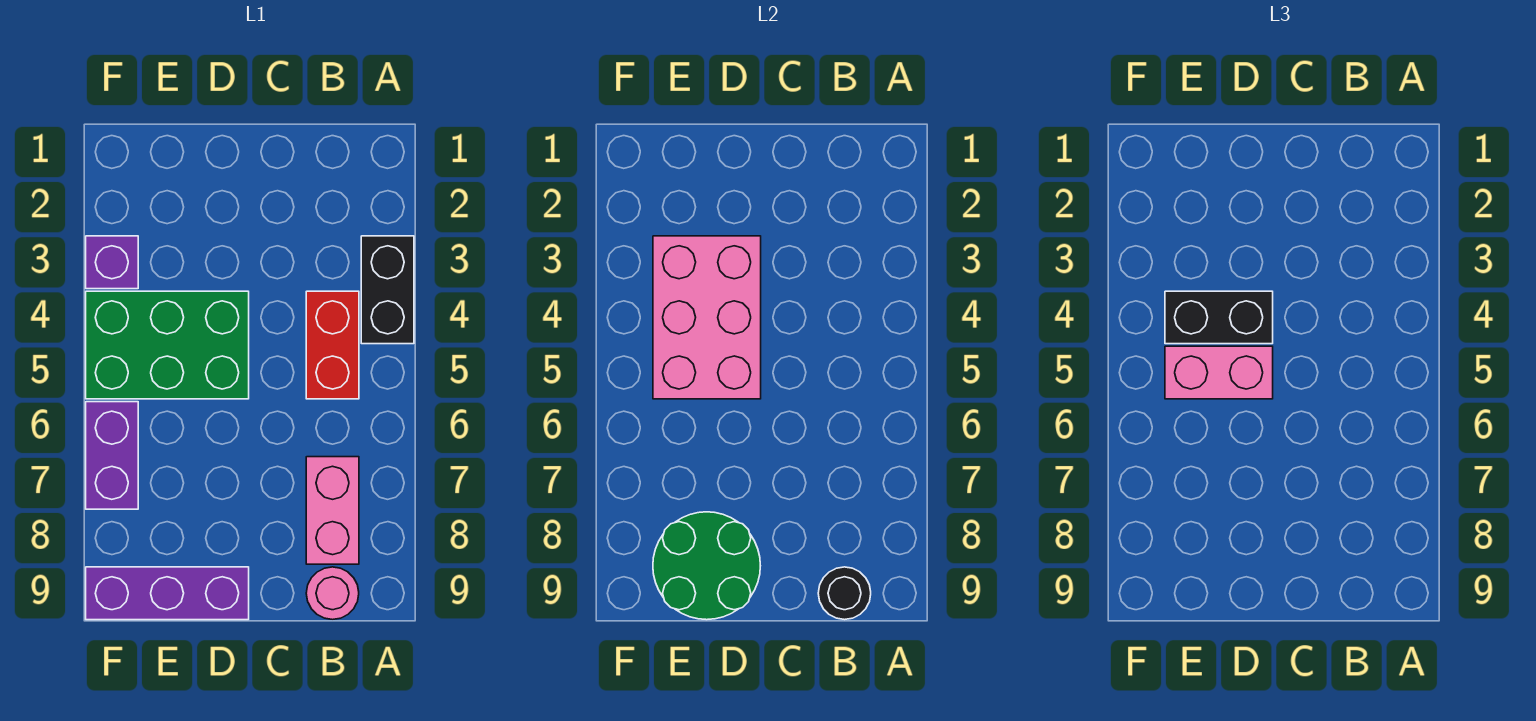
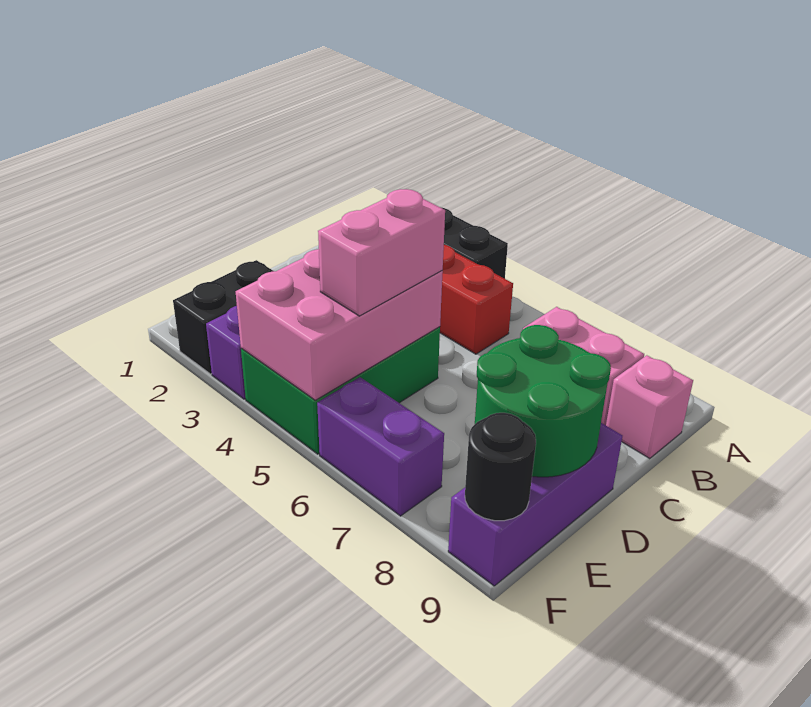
pink round brick B9 level 1 -> pink brick B9 level 1
black round brick B9 level 2 -> black round brick F9 level 2
pink brick D3:E5 level 2 -> pink brick D4:F5 level 2
black brick D4:E4 level 3 -> black brick E2:F2 level 1

